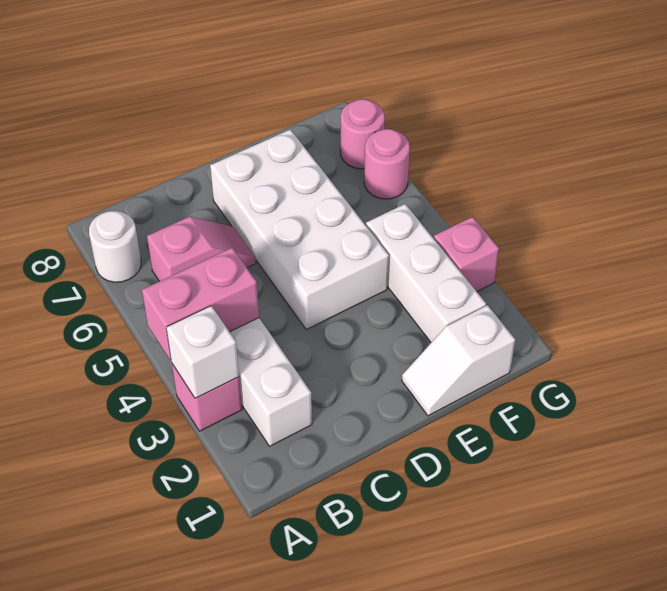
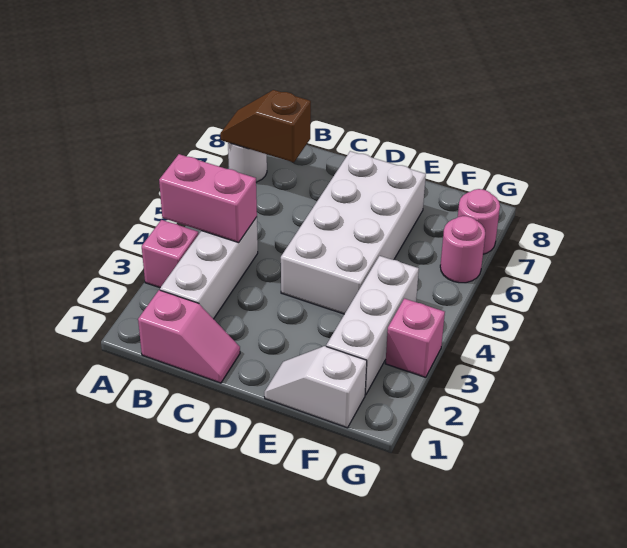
white brick A3 level 2 -> none
none -> brown slope A7:B7 level 2 top B
pink slope B6:C6 level 1 top B -> pink slope B1:C1 level 1 top B

